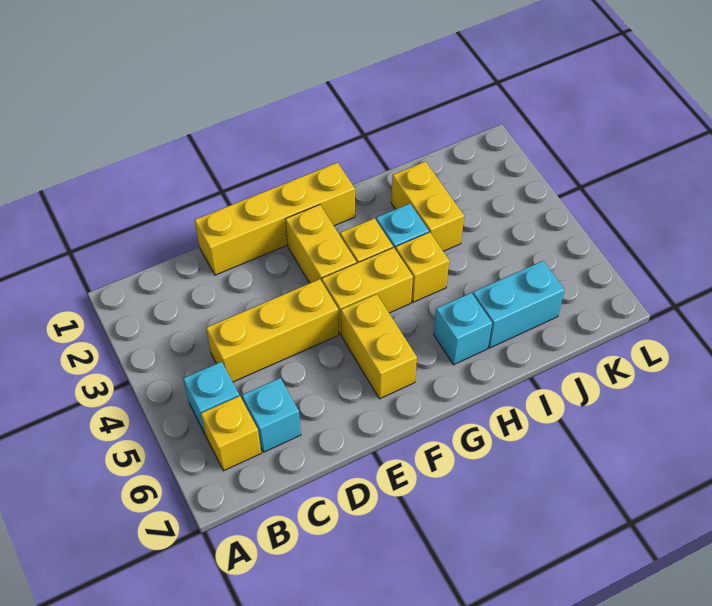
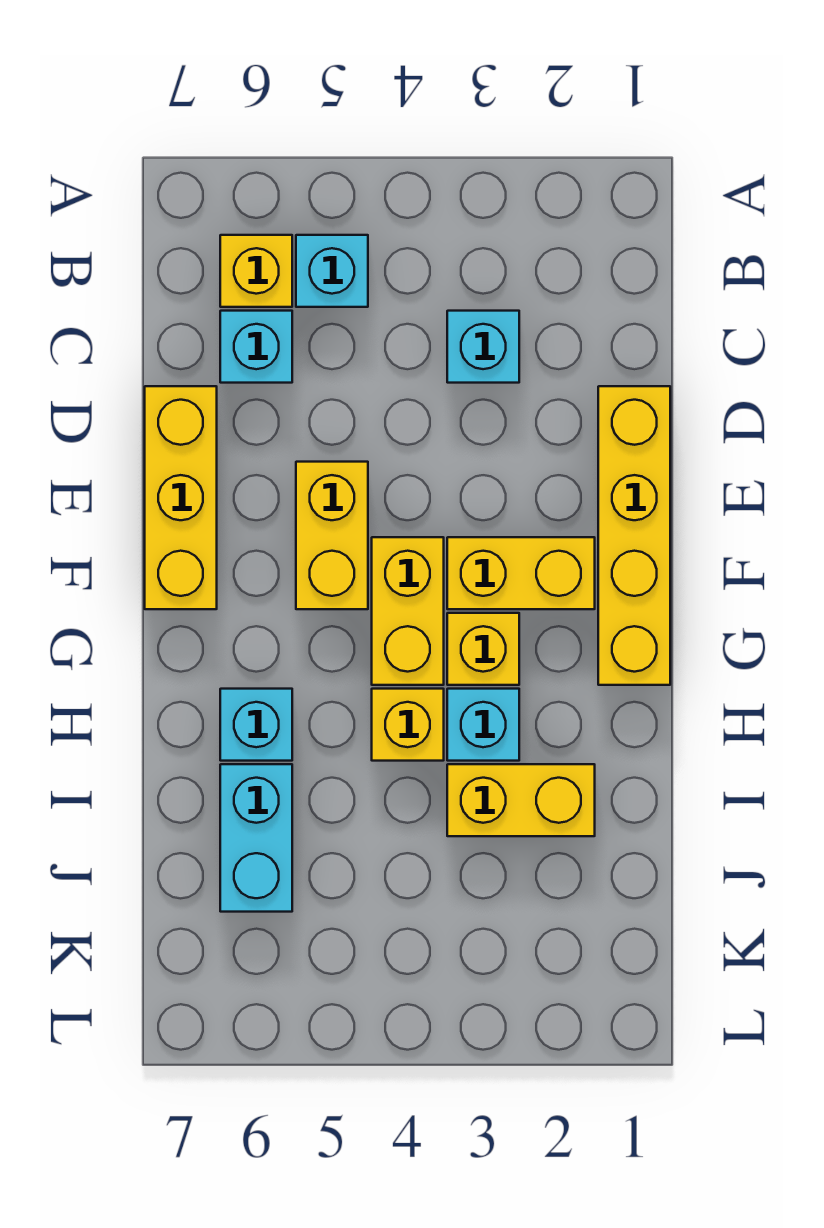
none -> cyan brick C3 level 1
yellow brick C4:E4 level 1 -> yellow brick D7:F7 level 1
yellow brick F5:F6 level 1 -> yellow brick E5:F5 level 1

